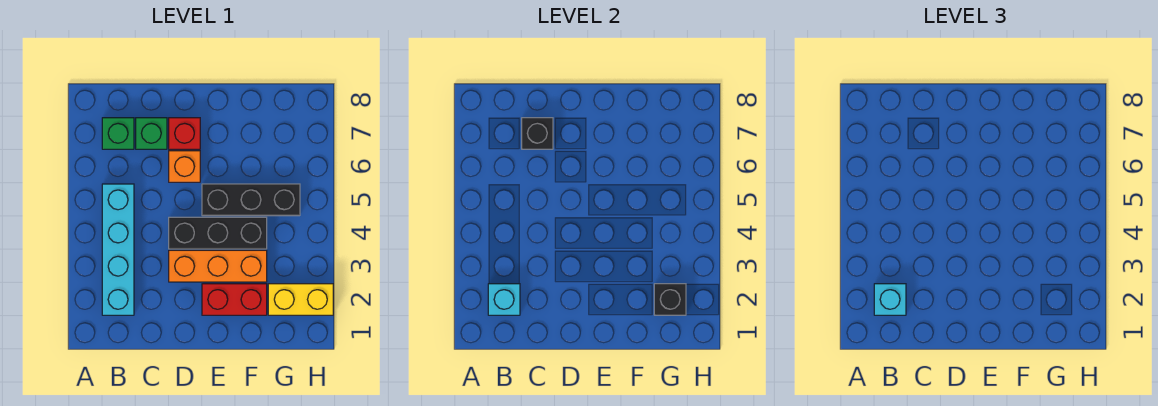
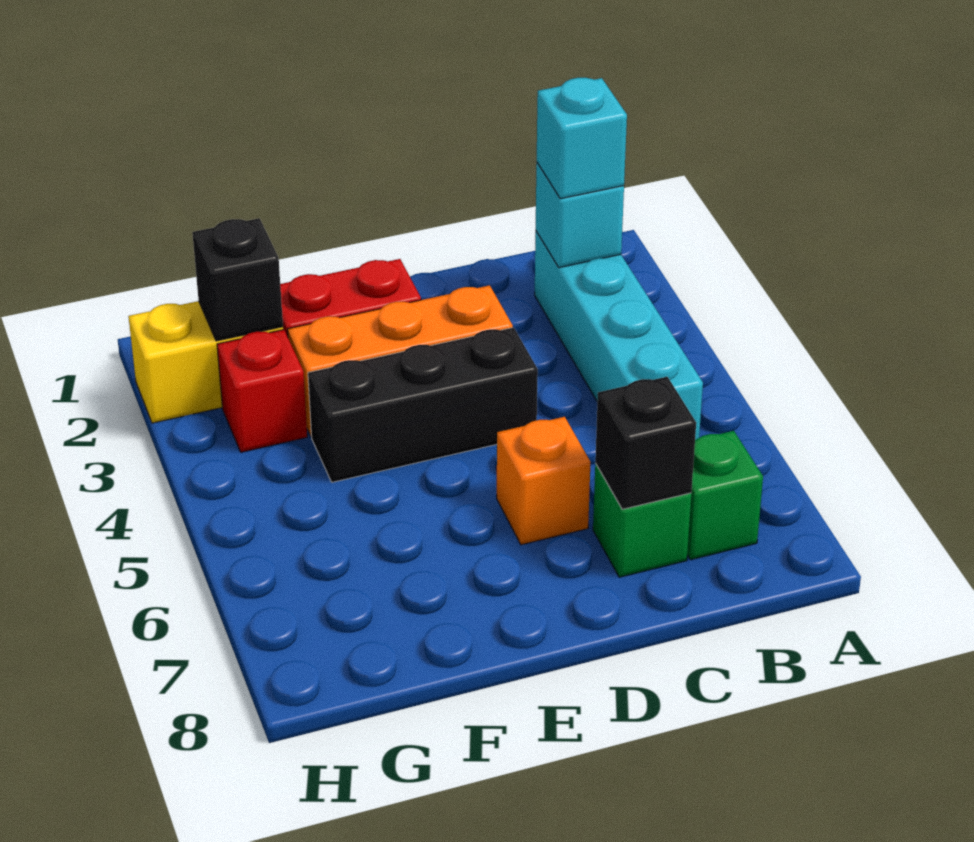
red brick D7 level 1 -> red brick G3 level 1
black brick E5:G5 level 1 -> none

